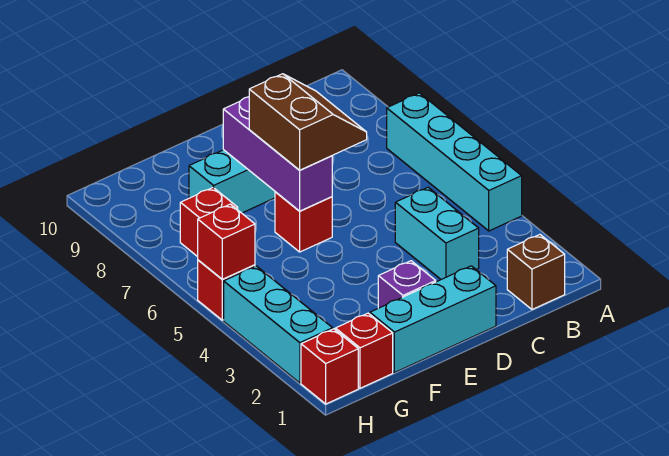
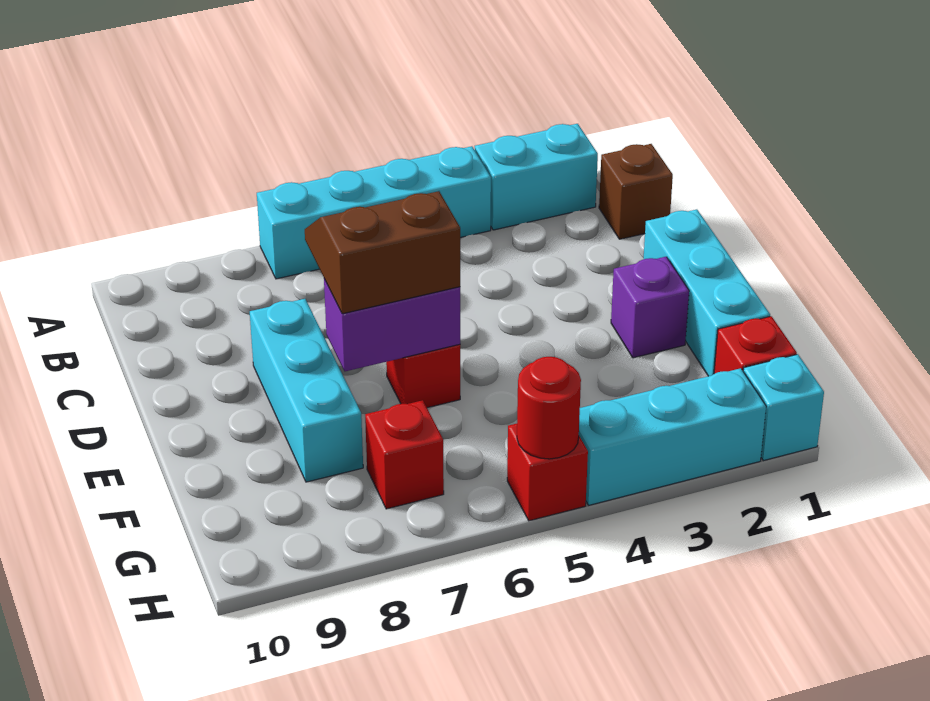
cyan brick C3:C4 level 1 -> cyan brick A2:A3 level 1
purple brick E6:E8 level 2 -> purple brick E6:E7 level 2
red brick H1 level 1 -> cyan brick H1 level 1
red brick H5 level 2 -> red round brick H5 level 2

